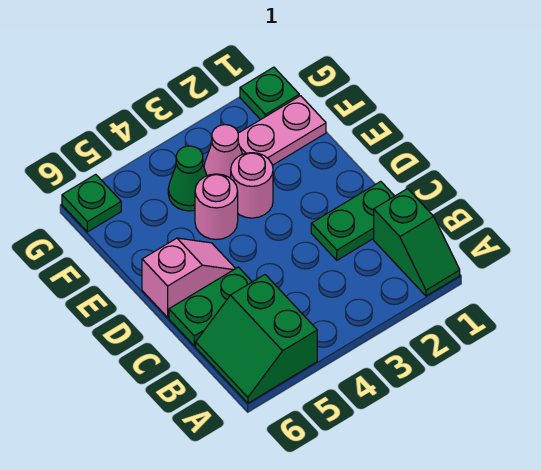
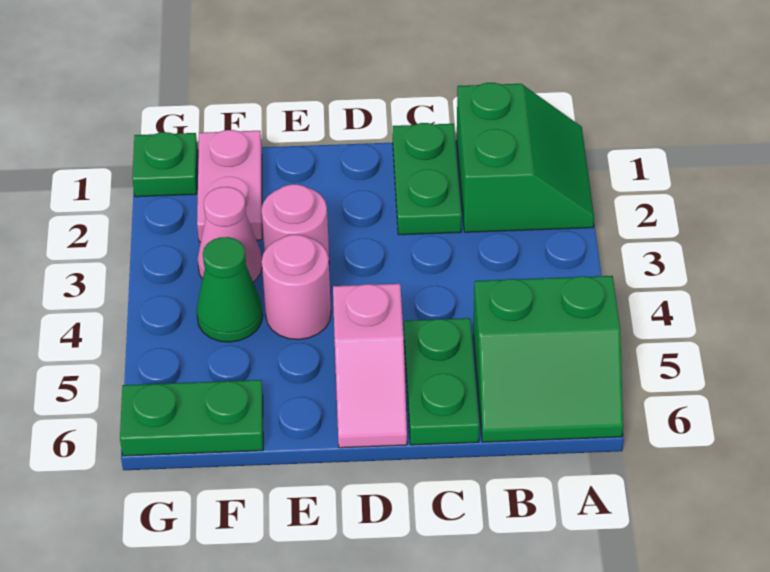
green slope A1:B1 level 1 top B -> green slope A1:B2 level 1 top B
pink slope D5:D6 level 1 top 6 -> pink slope D5:D6 level 1 top 5
green plate G6 level 1 -> green plate F6:G6 level 1

